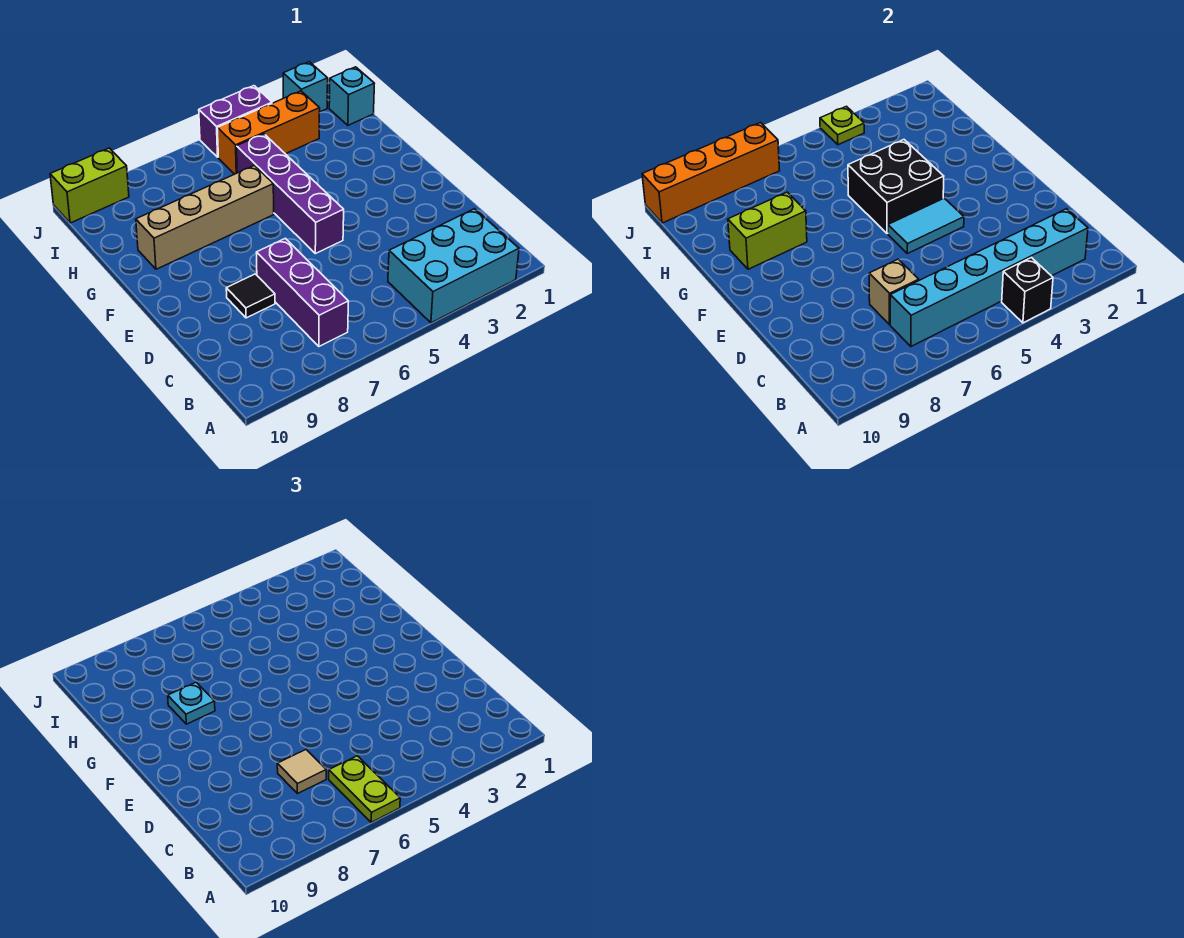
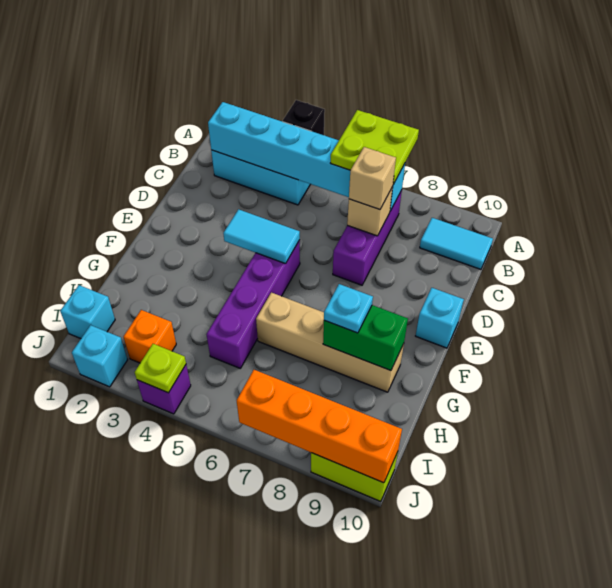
lime plate A6:B6 level 3 -> lime plate A6:B7 level 3
none -> cyan tile B9:B10 level 1
tan tile C7 level 3 -> tan brick C7 level 3
black tile D8 level 1 -> none
none -> cyan brick E10 level 1
black brick F4:G5 level 2 -> none
lime brick G8:G9 level 2 -> green brick G8:G9 level 2
orange brick I3:I5 level 1 -> orange brick I3 level 1
purple brick J4:J5 level 1 -> purple brick J4 level 1

